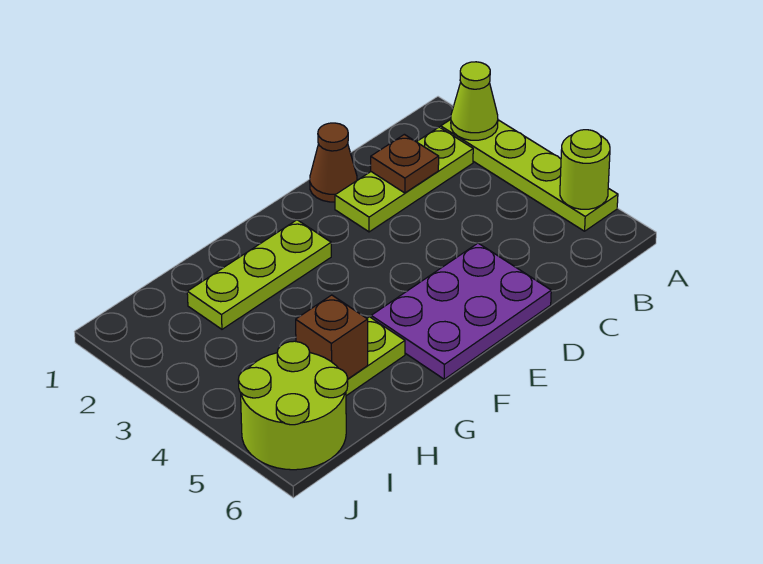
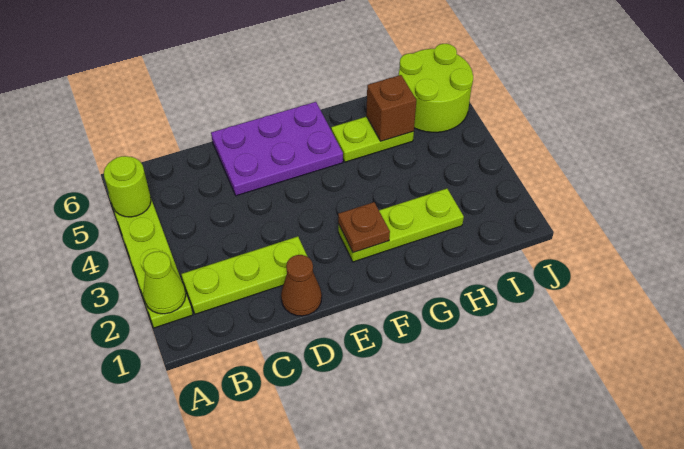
brown plate C2 level 2 -> brown plate F2 level 2

